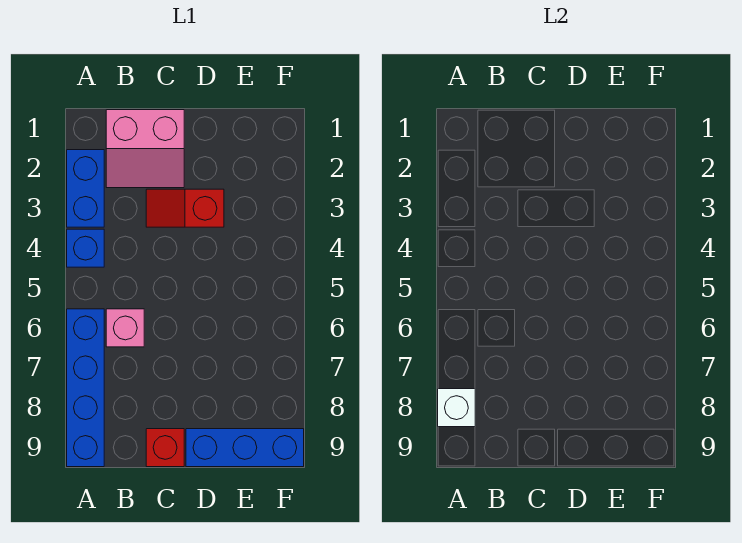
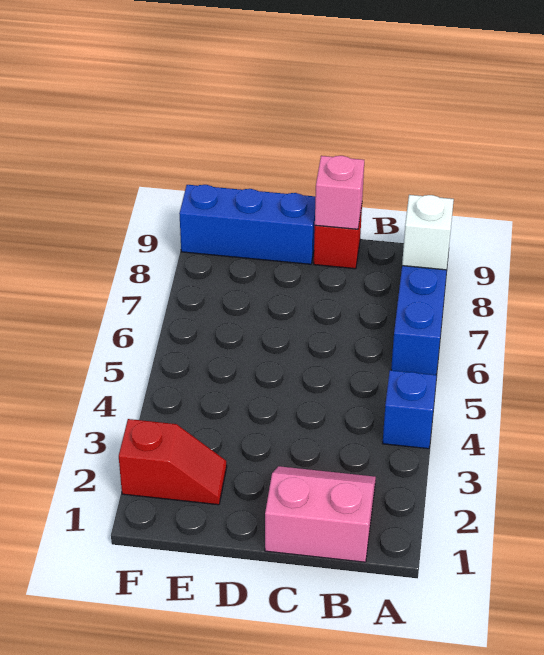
blue brick A2:A3 level 1 -> none
pink brick B6 level 1 -> pink brick C9 level 2
red slope C3:D3 level 1 top D -> red slope E2:F2 level 1 top F

